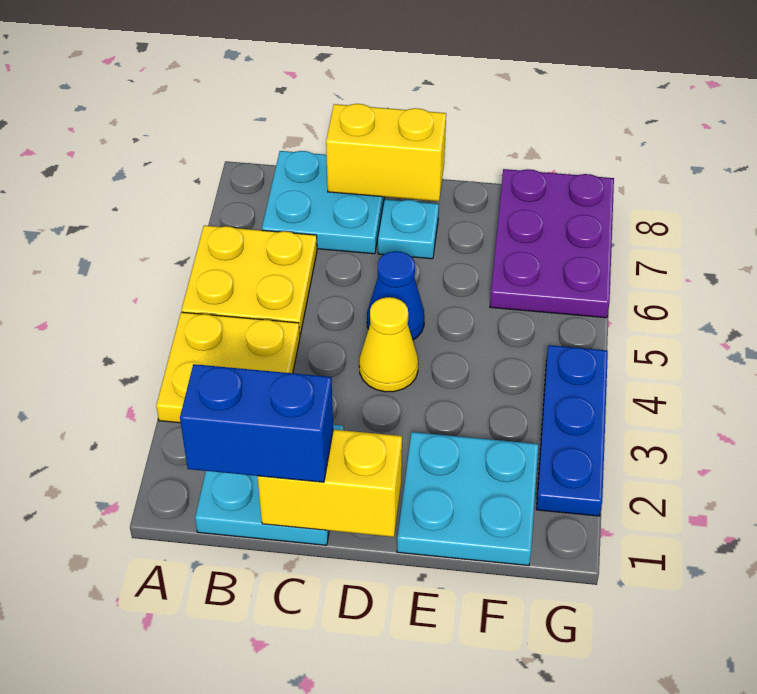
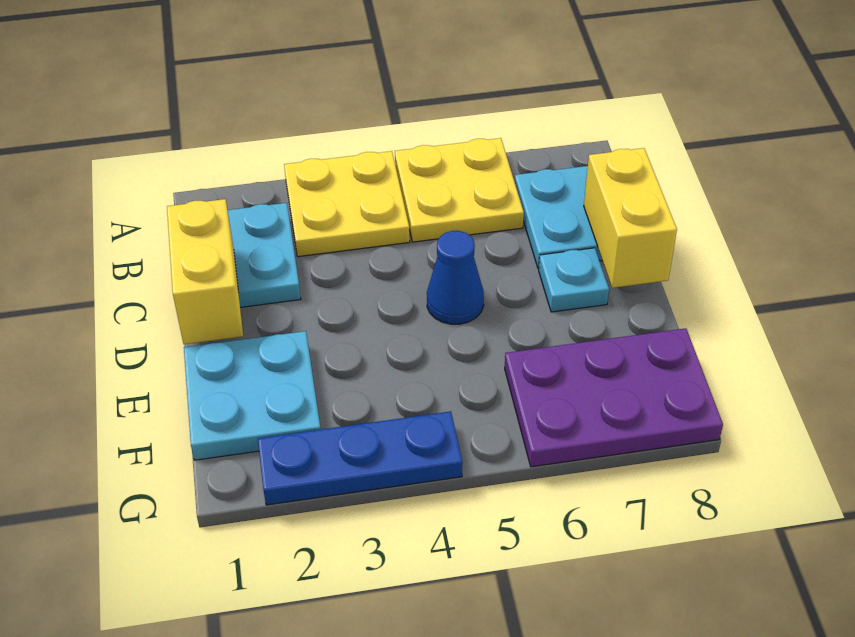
blue brick B1:C1 level 3 -> none
yellow cone D4 level 1 -> none

